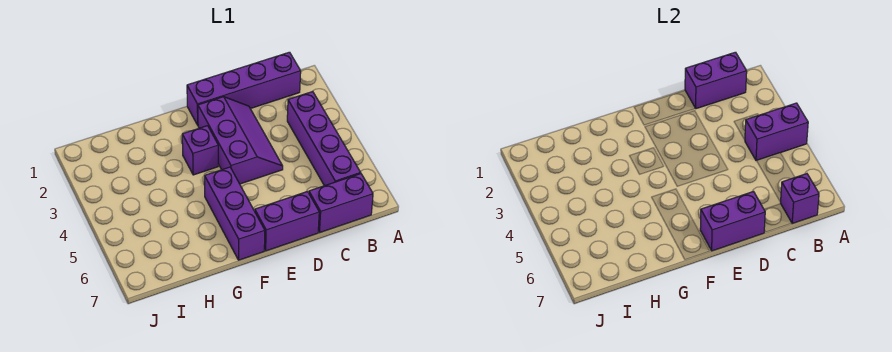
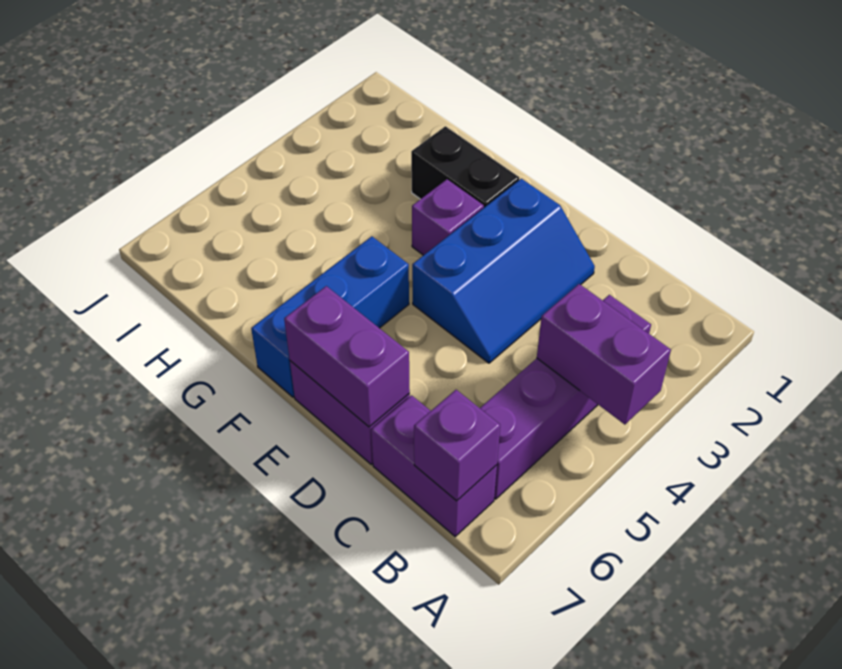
purple brick B1:E1 level 1 -> none
purple brick B1:C1 level 2 -> none
purple slope D2:E4 level 1 top E -> blue slope D2:E4 level 1 top E
none -> black brick F2:G2 level 1
purple brick F5:F7 level 1 -> blue brick F5:F7 level 1

